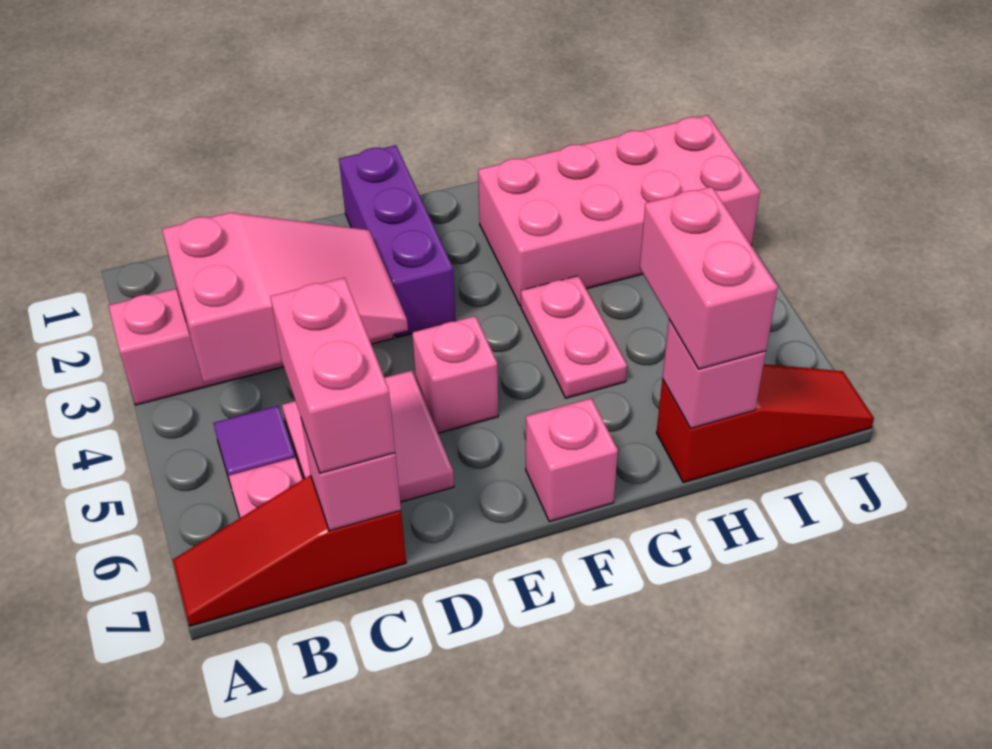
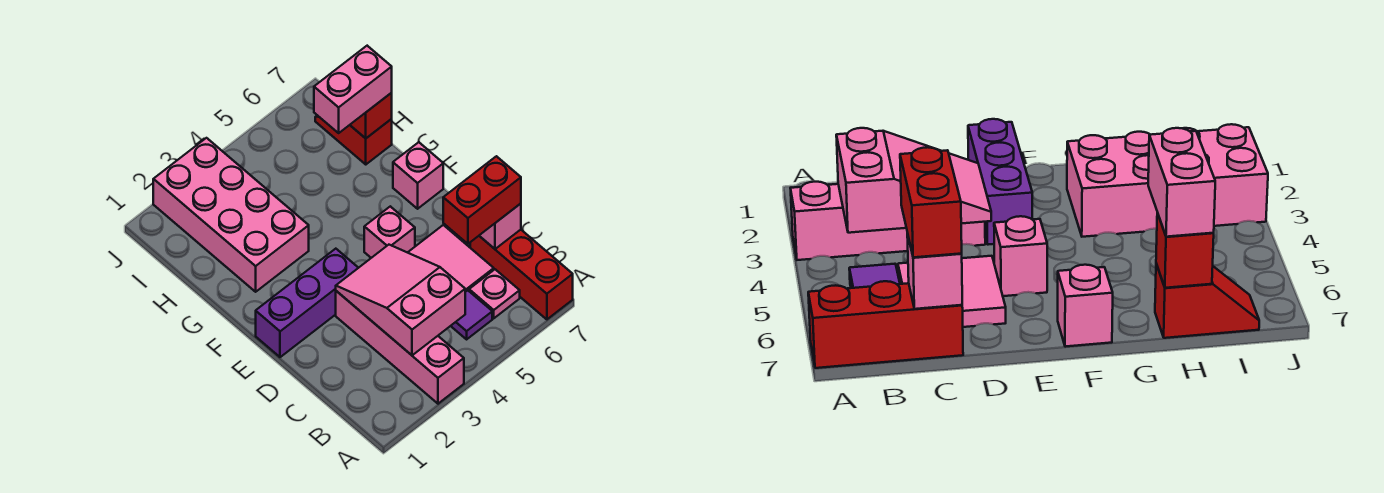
red slope A7:C7 level 1 top C -> red brick A7:C7 level 1
pink brick C6:C7 level 3 -> red brick C6:C7 level 3
pink plate G4:G5 level 1 -> none
red slope H7:J7 level 1 top H -> red slope H7:I7 level 1 top H
pink brick H7 level 2 -> red brick H7 level 2

